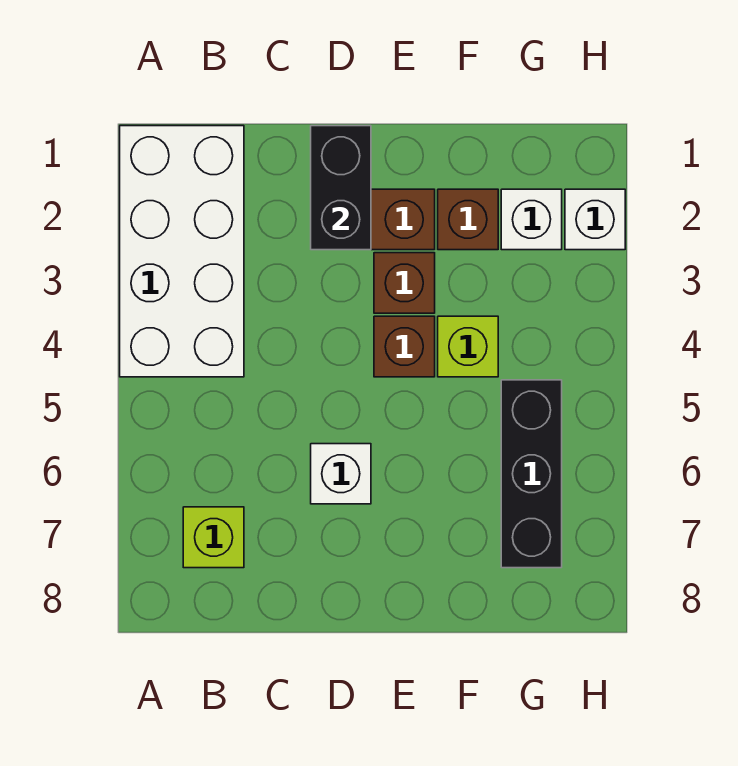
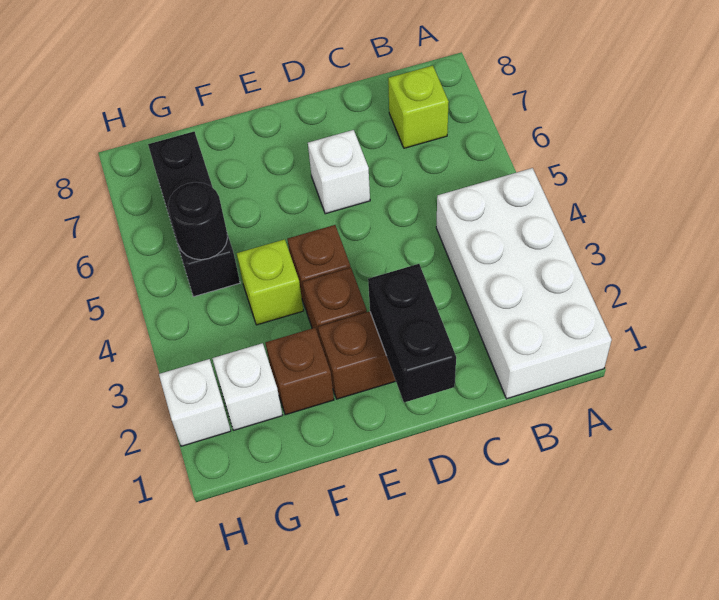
none -> black round brick G5 level 2

